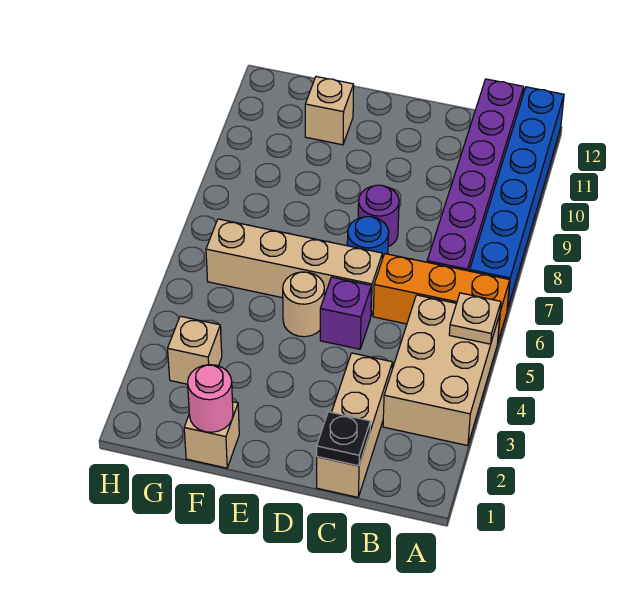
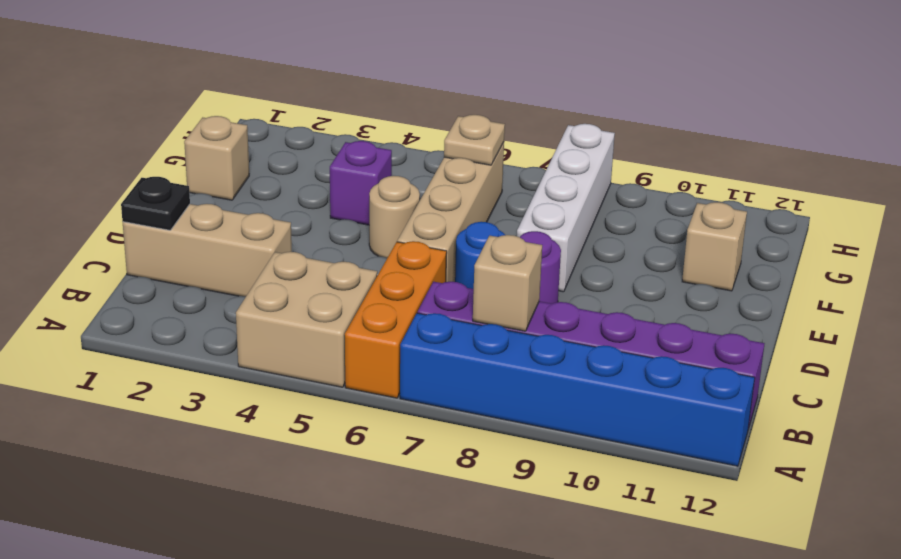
tan brick A3:B5 level 1 -> tan brick A4:B5 level 1
tan plate A5 level 2 -> tan plate G6 level 2
purple brick D5 level 1 -> purple brick F4 level 1
none -> white brick E8:H8 level 1
pink round brick F1 level 2 -> none
tan brick G3 level 1 -> tan brick B8 level 2

